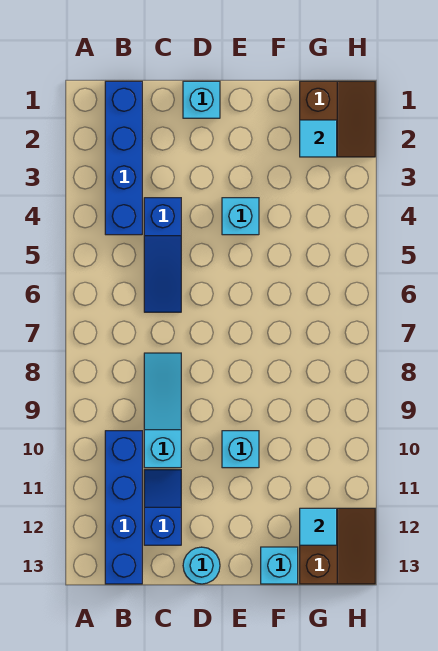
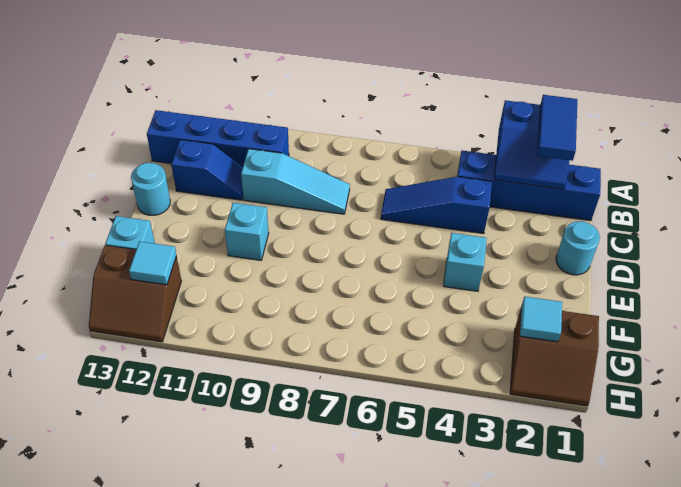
none -> blue slope A2:B3 level 2 top A
none -> blue tile A2:B2 level 3
cyan brick D1 level 1 -> cyan round brick D1 level 1

